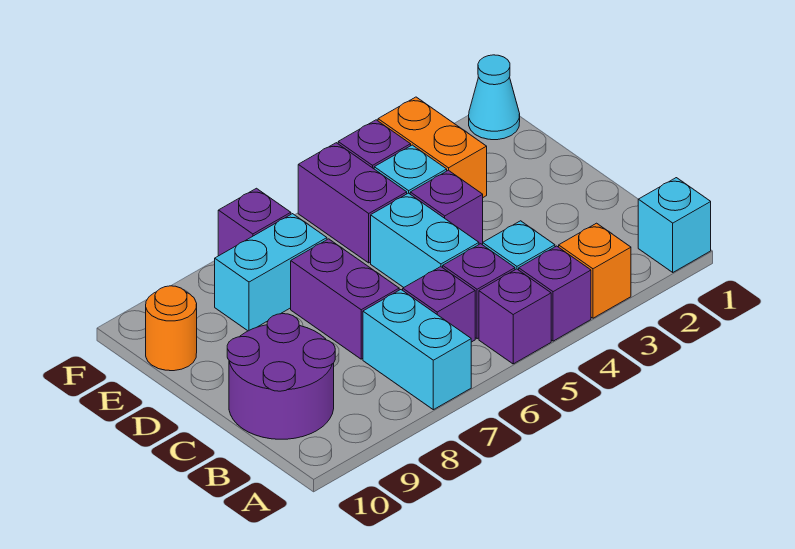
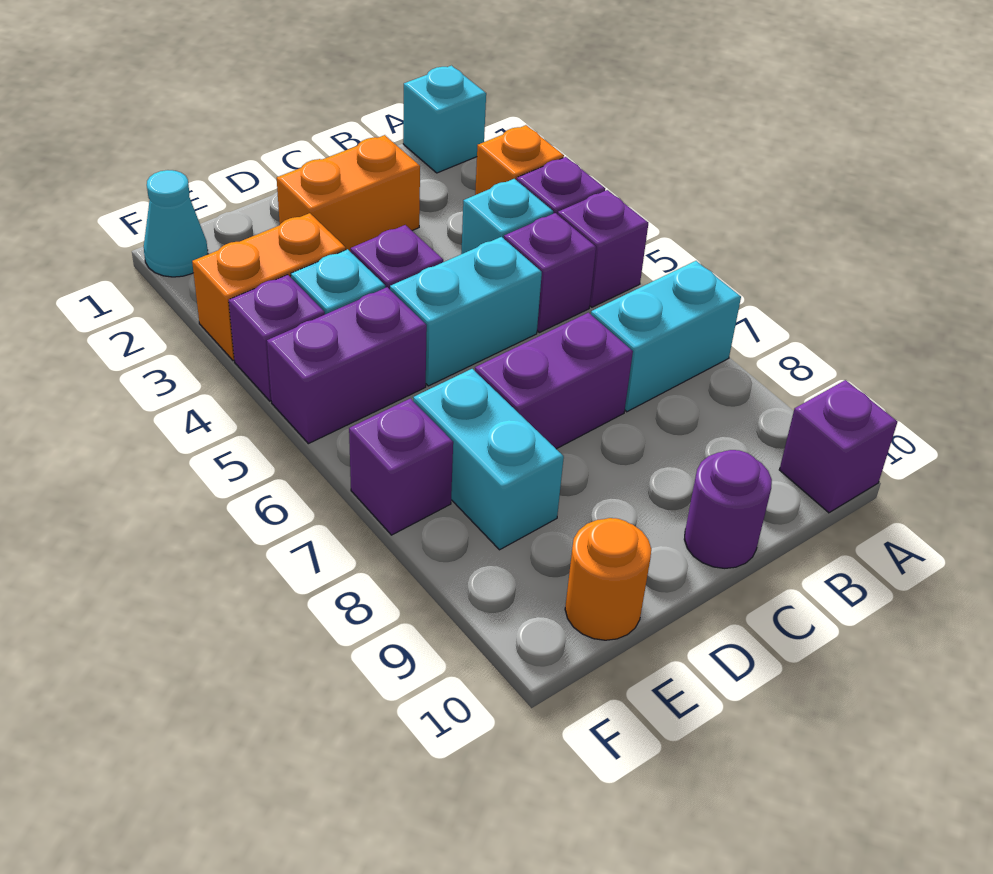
purple brick B6 level 1 -> purple brick A10 level 1
purple round brick B9:C10 level 1 -> purple round brick C10 level 1
none -> orange brick C2:D2 level 1

